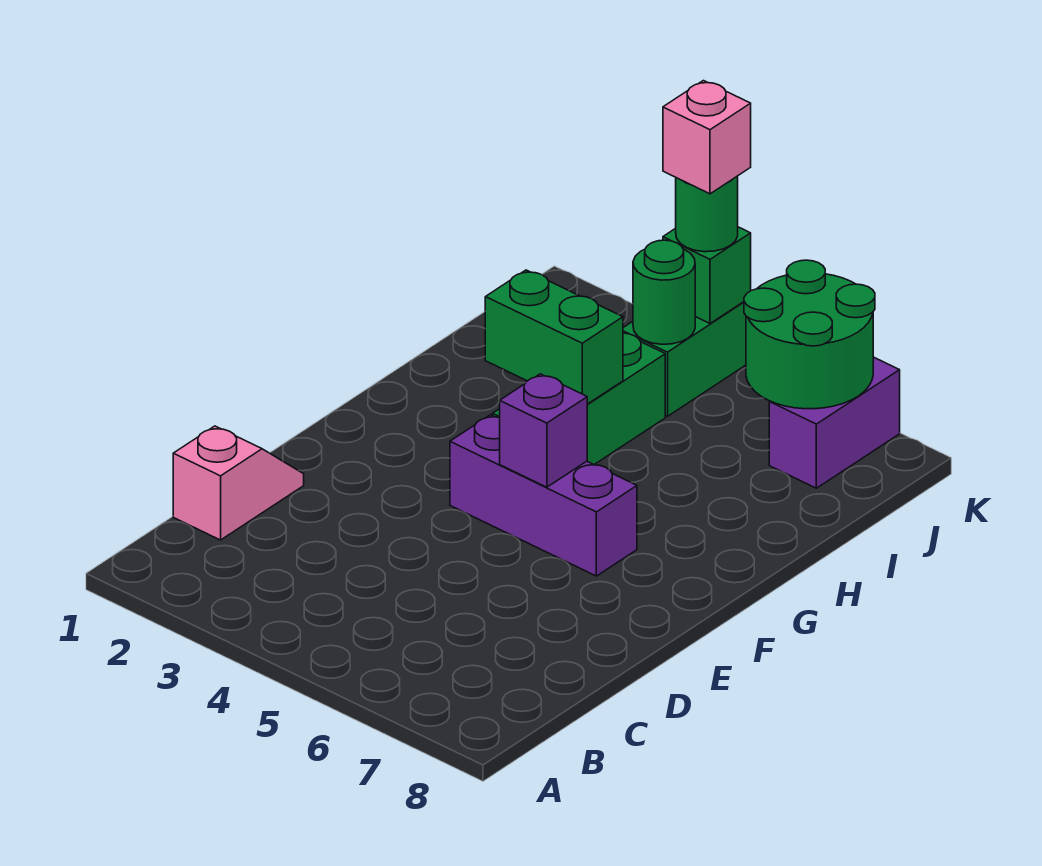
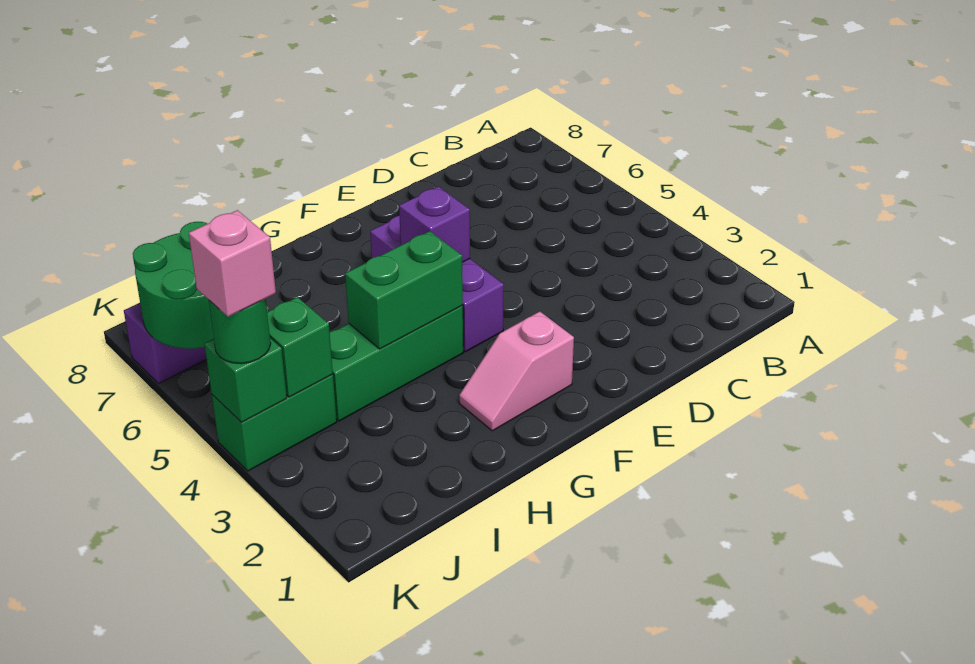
pink slope C1:D1 level 1 top C -> pink slope F2:G2 level 1 top F
green brick H3:H4 level 2 -> green brick G4:H4 level 2
green round brick J4 level 2 -> green brick J4 level 2

